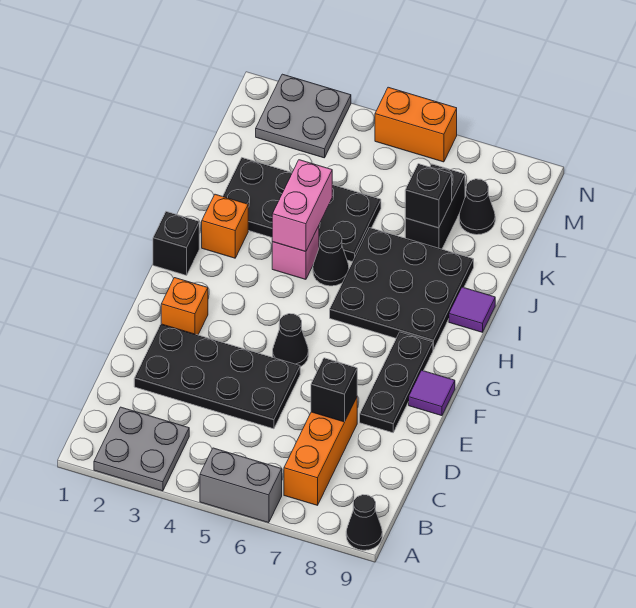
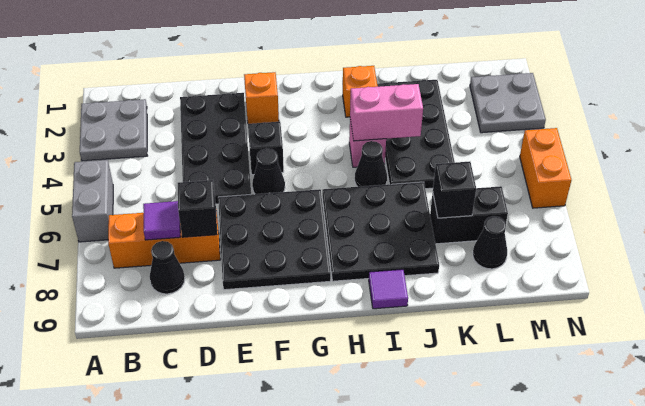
black cone A9 level 1 -> black cone C8 level 1
black plate E8:G8 level 1 -> black plate E6:G8 level 1
purple tile F9 level 1 -> purple tile C7 level 2
black brick H1 level 1 -> black brick F4 level 1

